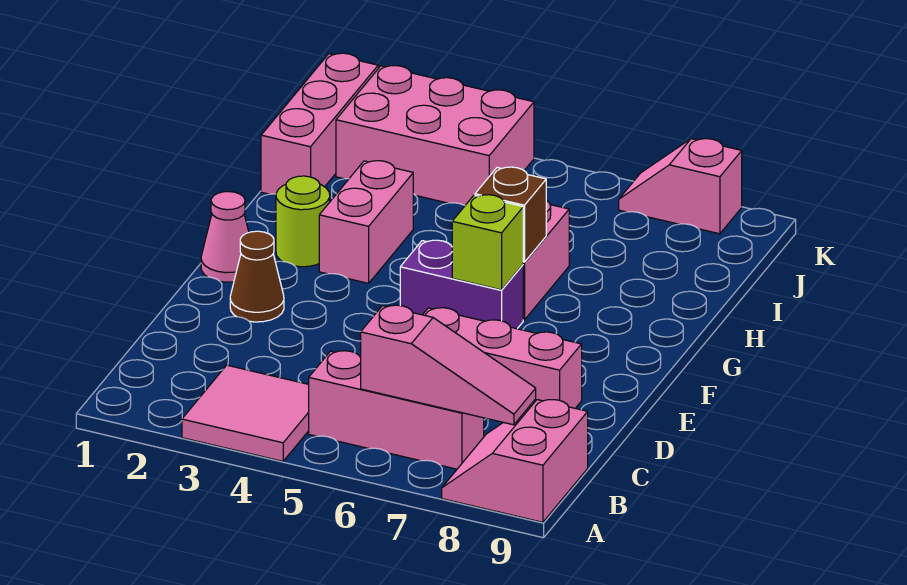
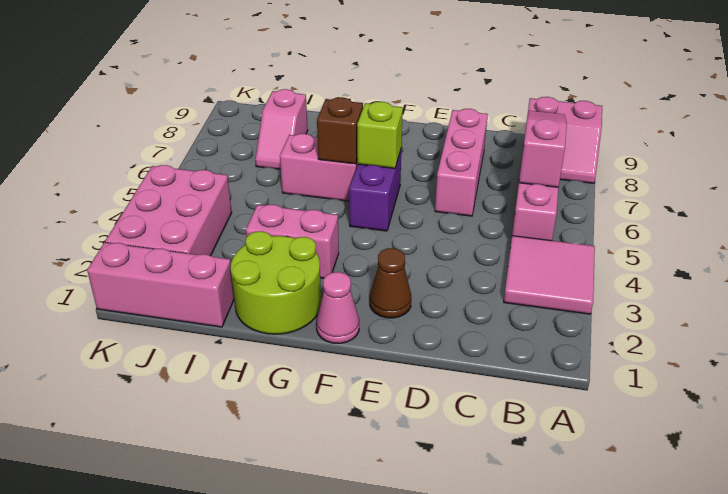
lime round brick G2 level 1 -> lime round brick G1:H2 level 1
pink slope K7:K8 level 1 top 8 -> pink slope I7:I8 level 1 top 8

